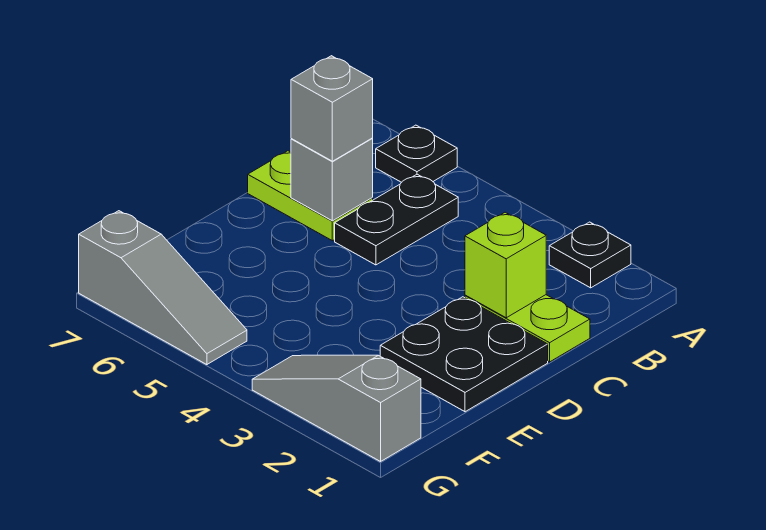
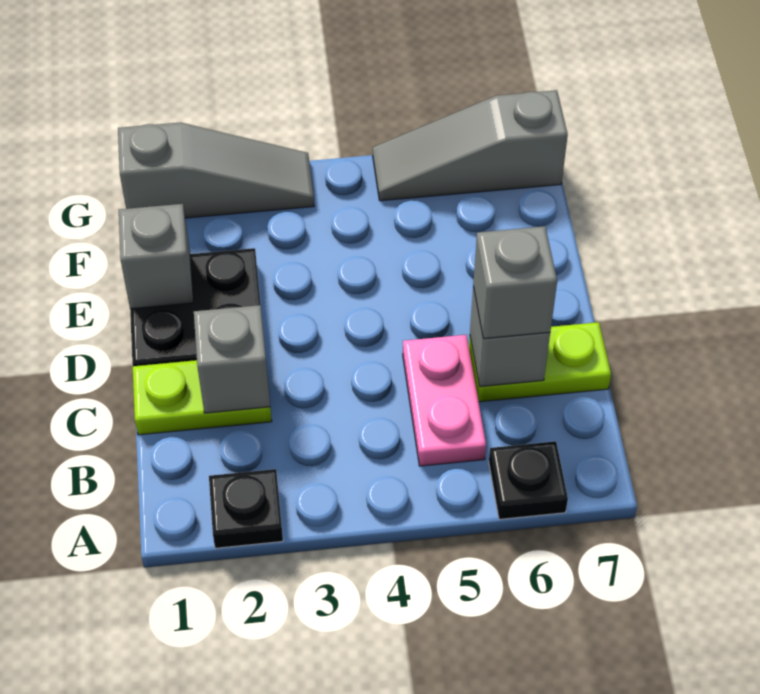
black plate B5:C5 level 1 -> pink plate B5:C5 level 1
lime brick C2 level 2 -> grey brick C2 level 2
none -> grey brick E1 level 2

